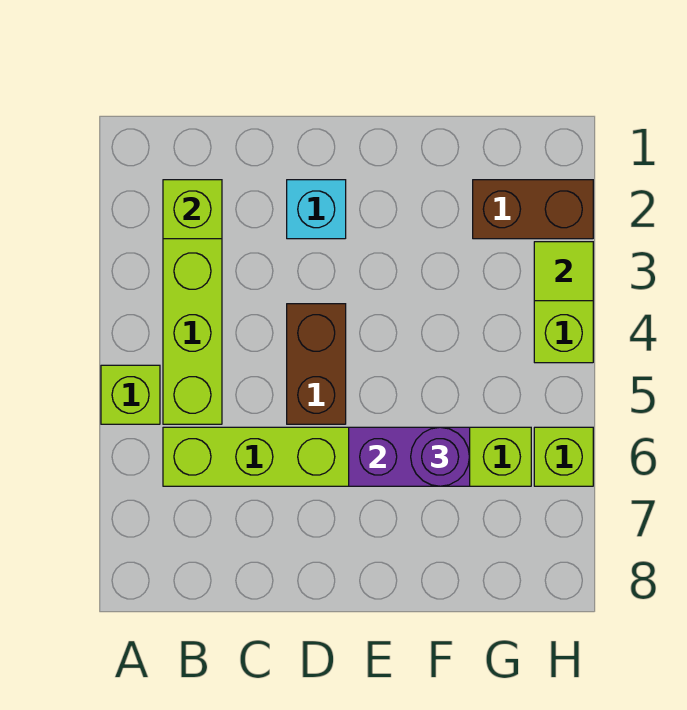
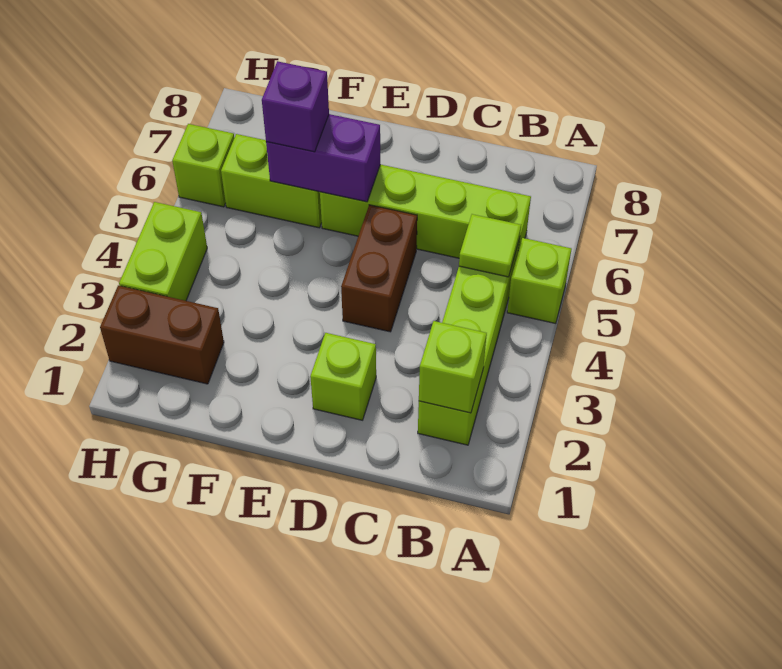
cyan brick D2 level 1 -> lime brick D2 level 1
purple round brick F6 level 3 -> purple brick F6 level 3
lime tile H3 level 2 -> lime tile B5 level 2

